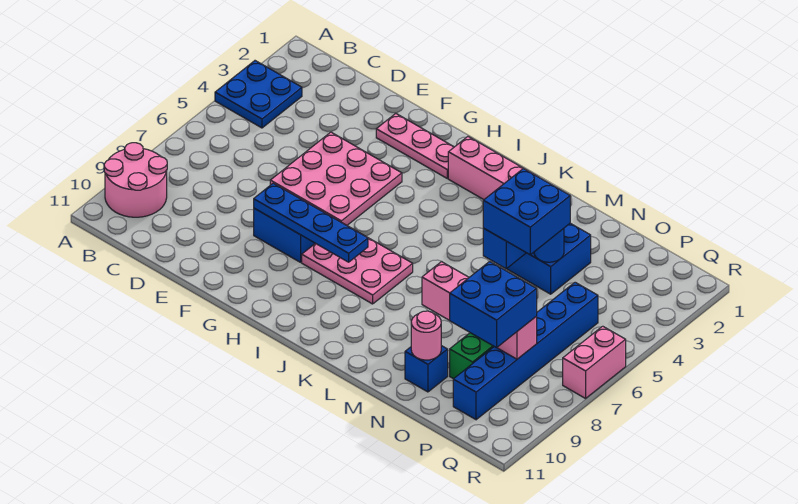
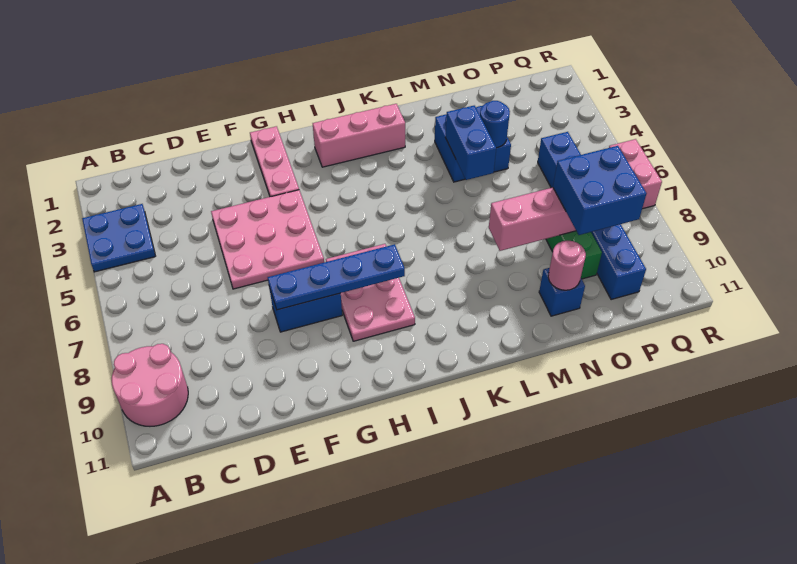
pink plate F2:H2 level 1 -> pink plate G1:G3 level 1
pink plate H7:J8 level 1 -> pink plate H7:I9 level 1
blue brick M4:N5 level 3 -> none

